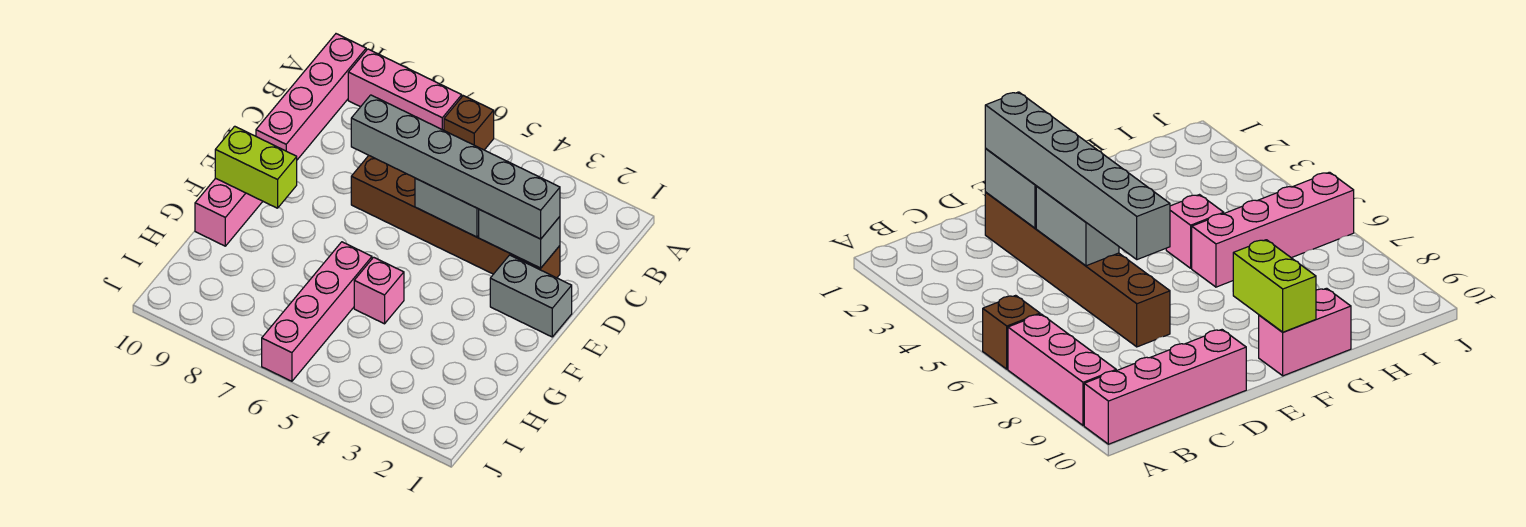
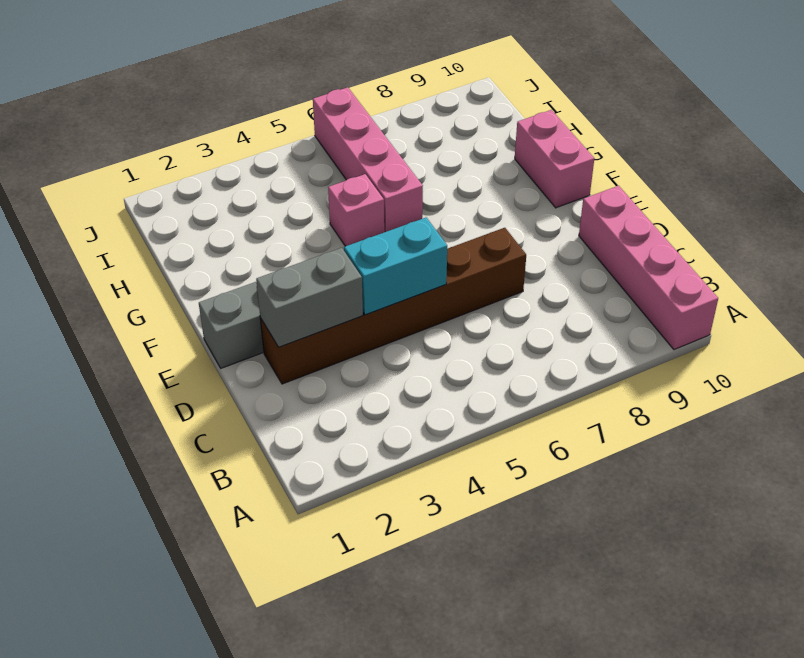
brown brick A6 level 1 -> none
pink brick A7:A9 level 1 -> none
grey brick D2:D7 level 3 -> none
grey brick D4:D5 level 2 -> cyan brick D4:D5 level 2
lime brick F9:F10 level 2 -> none

